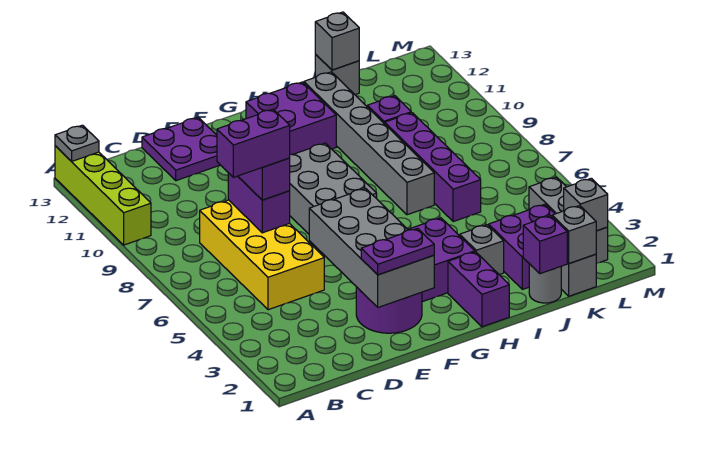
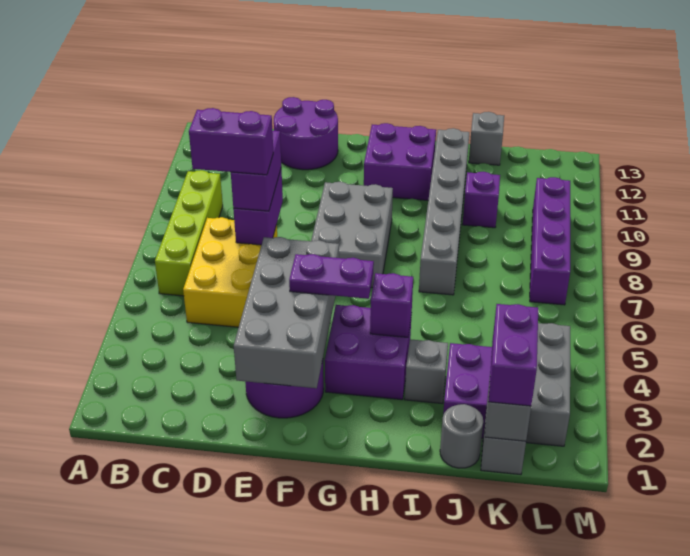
lime brick A10:A13 level 1 -> lime brick B6:B9 level 1
grey plate A13 level 2 -> none
yellow brick C5:D8 level 1 -> yellow brick C5:D7 level 1
purple plate D12:E13 level 1 -> purple round brick D12:E13 level 1
purple plate E2:F2 level 3 -> purple plate F4:G4 level 3
purple brick H1:H2 level 1 -> purple brick K1:K2 level 3
purple brick J1 level 2 -> purple brick H4 level 2
purple brick J6:J9 level 1 -> purple brick L7:L10 level 1
grey brick J13 level 2 -> none
grey brick L2 level 2 -> none

